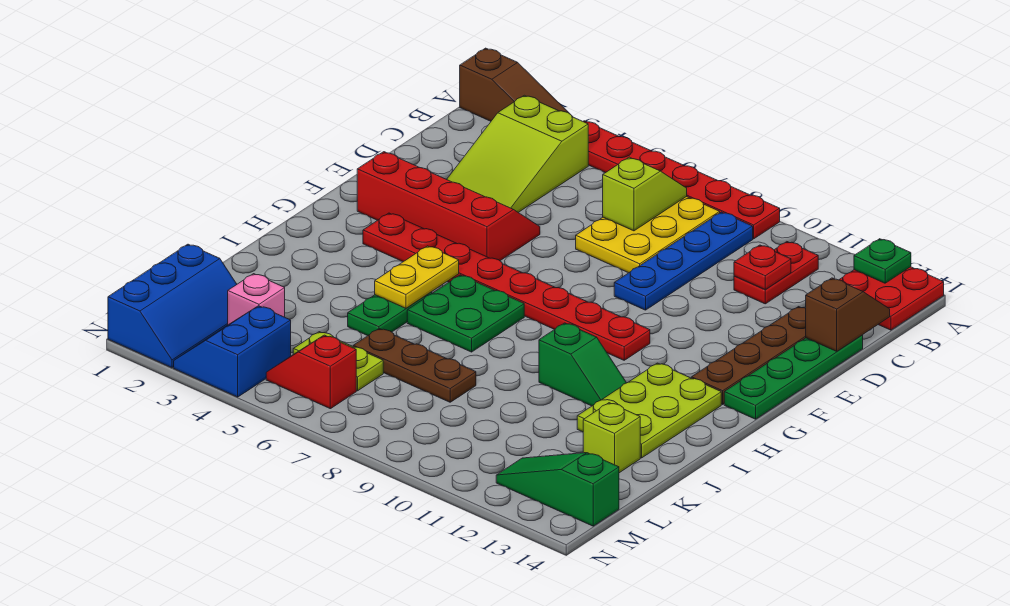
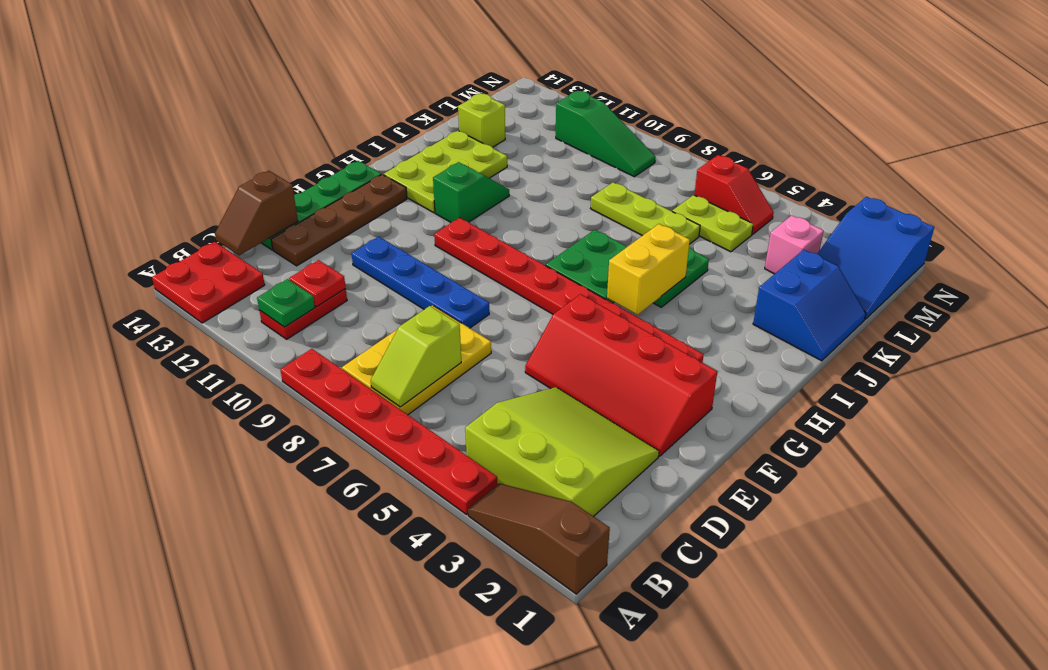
green plate A13 level 2 -> green plate B11 level 2
lime slope B3:D4 level 1 top B -> lime slope B2:D4 level 1 top B
blue plate B9:E9 level 1 -> blue plate E8:E11 level 1
yellow plate H5:I5 level 2 -> yellow brick H5:I5 level 2
green slope I10:I11 level 1 top 10 -> green slope H11:I11 level 1 top H
brown plate K6:K8 level 1 -> lime plate K6:K8 level 1
blue slope L1:N2 level 1 top 1 -> blue slope L1:N2 level 1 top N
blue slope M3:N4 level 1 top 4 -> blue slope J1:K2 level 1 top 2
green slope M12:M14 level 1 top 14 -> green slope M9:M11 level 1 top 11

